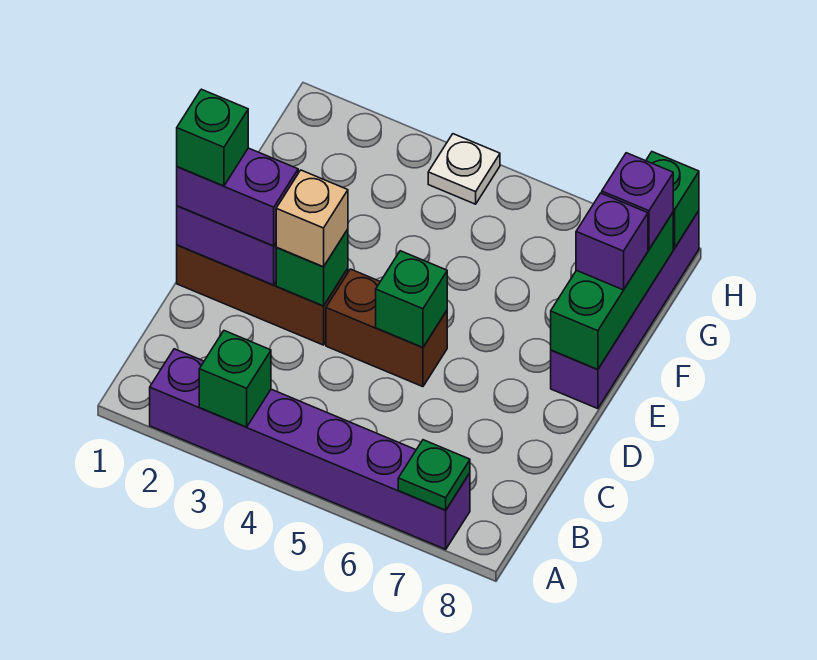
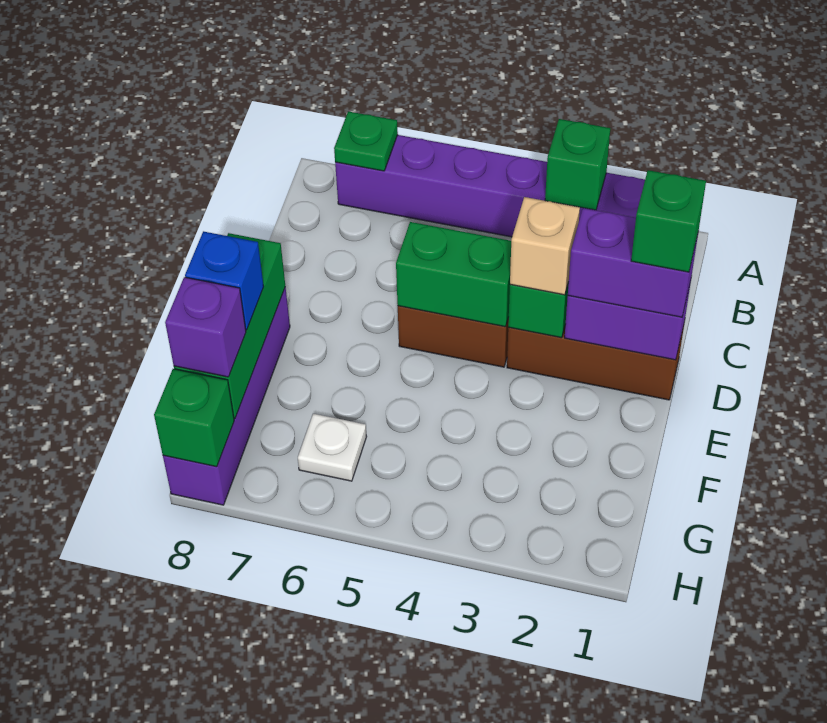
green brick D5 level 2 -> green brick D4:D5 level 2
purple brick F8 level 3 -> blue brick F8 level 3
white plate H4 level 1 -> white plate G6 level 1

